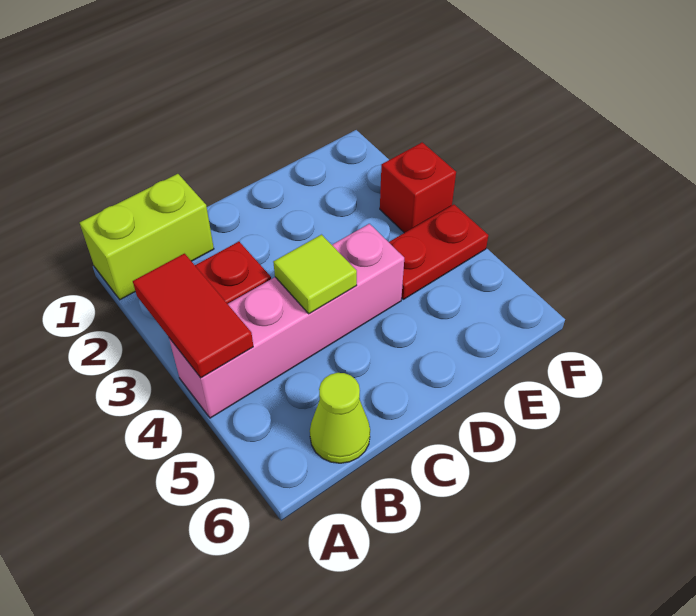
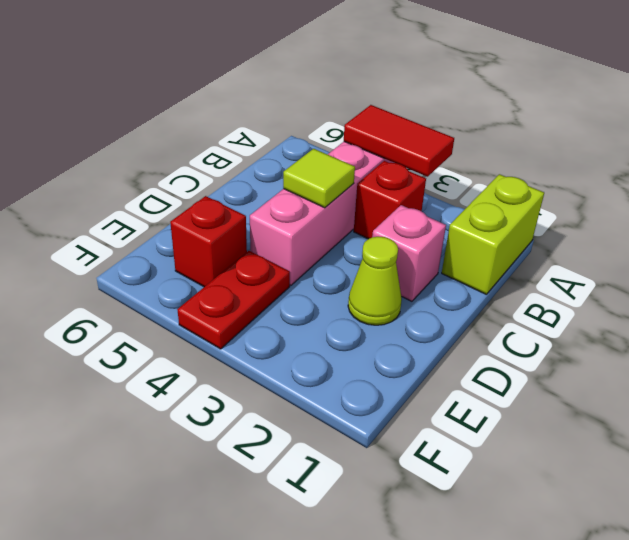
lime cone B6 level 1 -> lime cone D2 level 1
none -> pink brick C2 level 1
red brick F3 level 1 -> red brick E5 level 1

